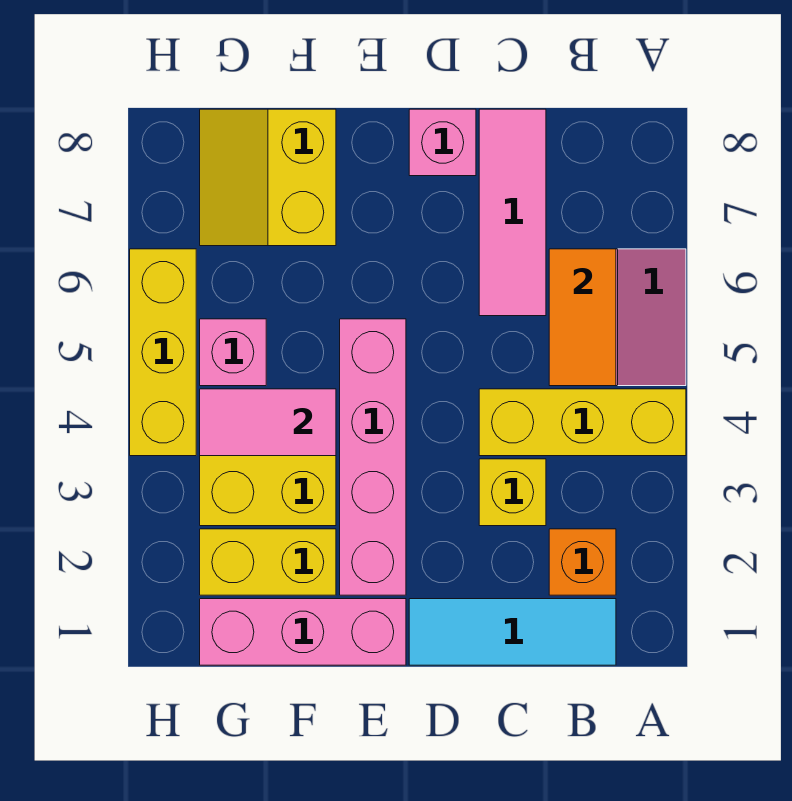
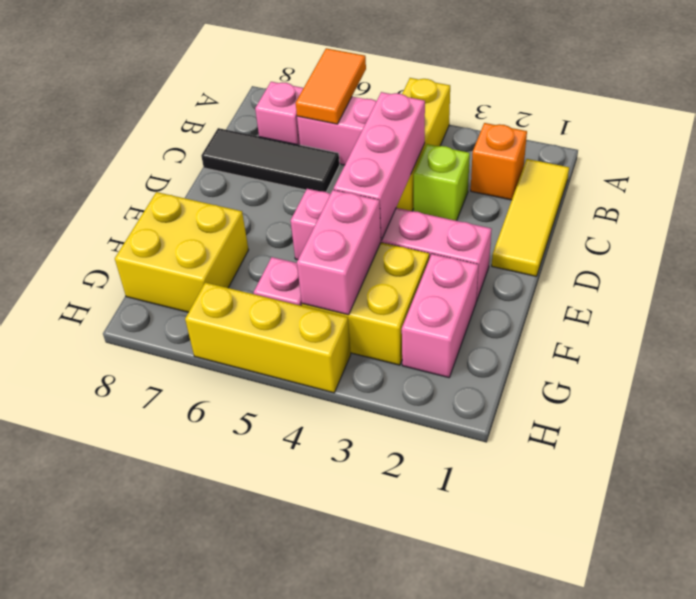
cyan tile B1:D1 level 1 -> yellow tile B1:D1 level 1
orange tile B5:B6 level 2 -> orange tile A6:B6 level 2
yellow brick C3 level 1 -> lime brick C3 level 1
pink tile C6:C8 level 1 -> black tile C6:C8 level 1
pink brick D8 level 1 -> pink brick B7 level 1
pink brick E1:G1 level 1 -> pink brick C4:E4 level 2
yellow brick F2:G2 level 1 -> pink brick F2:G2 level 1
pink tile F4:G4 level 2 -> pink brick F4:G4 level 2
yellow slope F7:G8 level 1 top F -> yellow brick F7:G8 level 1

